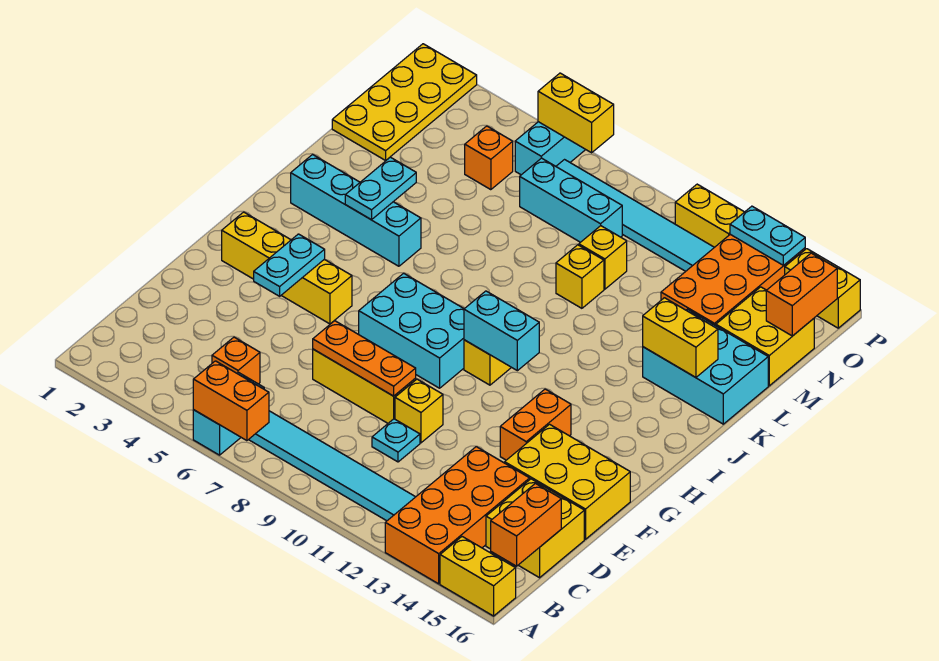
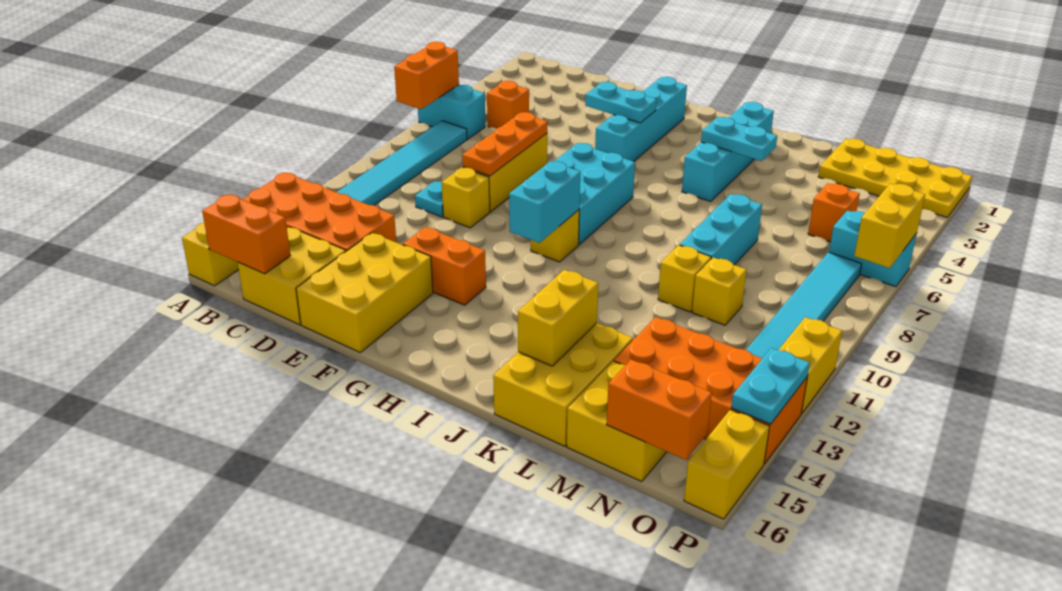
yellow brick G2:G5 level 1 -> cyan brick G2:G5 level 1
cyan brick K14:L16 level 1 -> yellow brick K14:L16 level 1
cyan brick N7:N9 level 1 -> cyan brick L7:L9 level 1

